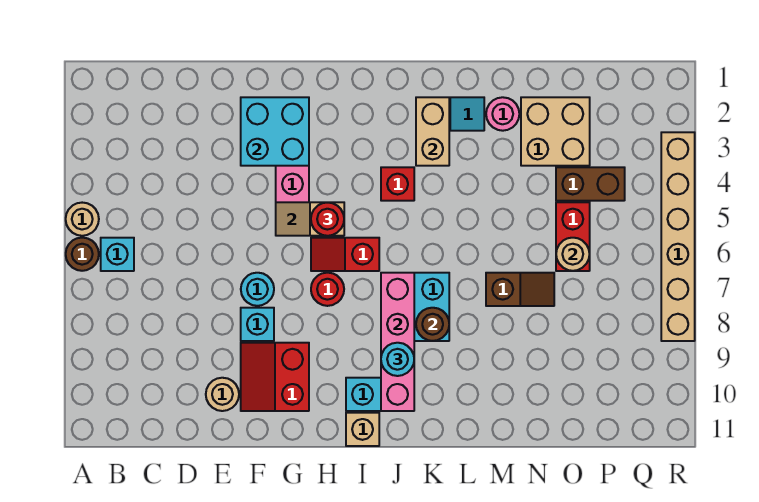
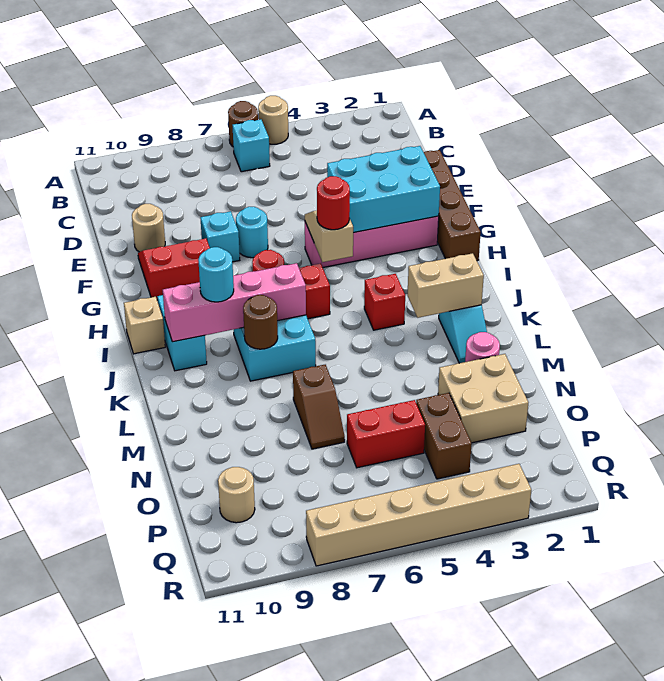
none -> brown brick E1:H1 level 1
cyan brick F2:G3 level 2 -> cyan brick F2:G4 level 2
tan round brick O6 level 2 -> tan round brick P10 level 1

